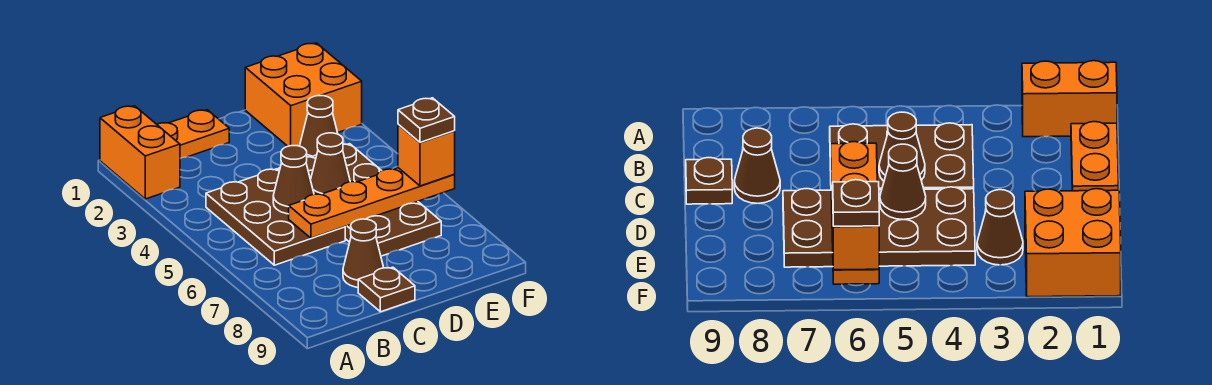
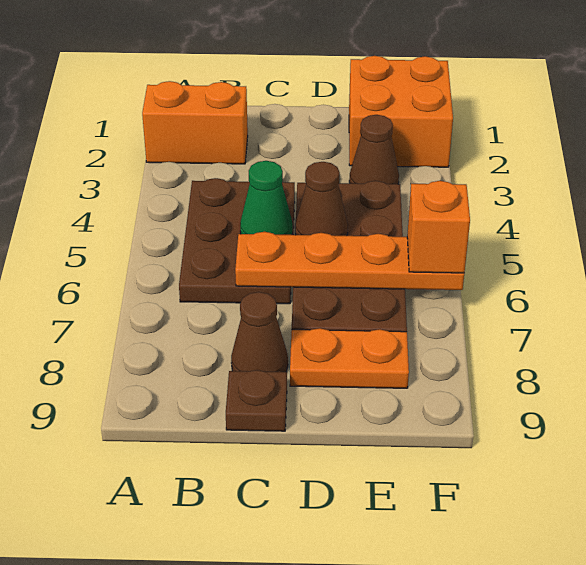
orange brick A1:A2 level 1 -> orange brick A2:B2 level 1
orange plate B1:C1 level 1 -> orange plate D8:E8 level 1
brown cone C5 level 2 -> green cone C5 level 2
brown plate F6 level 4 -> none

